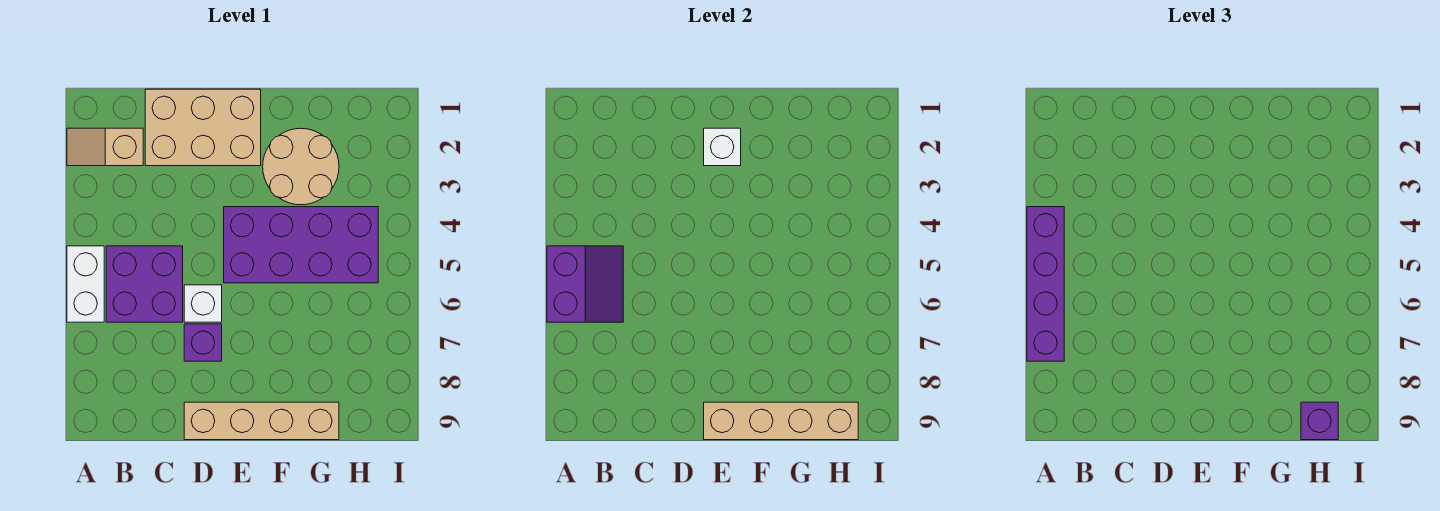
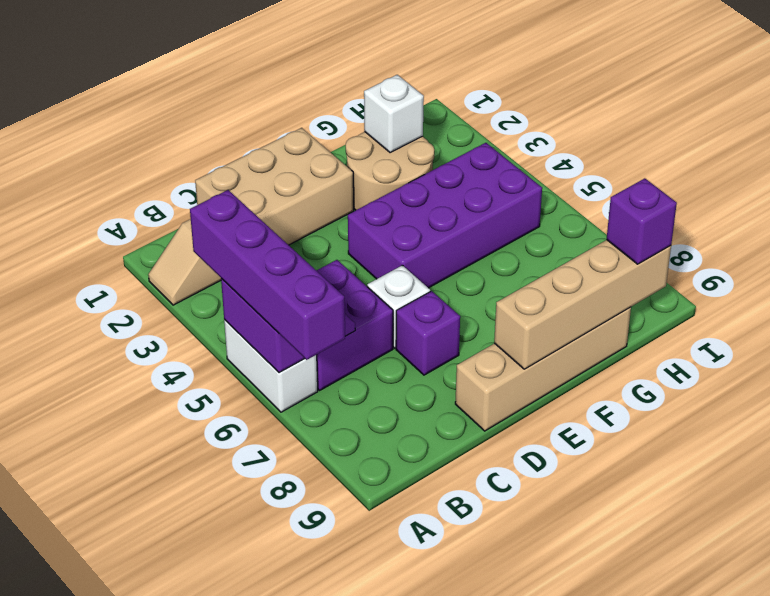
white brick E2 level 2 -> white brick G2 level 2

